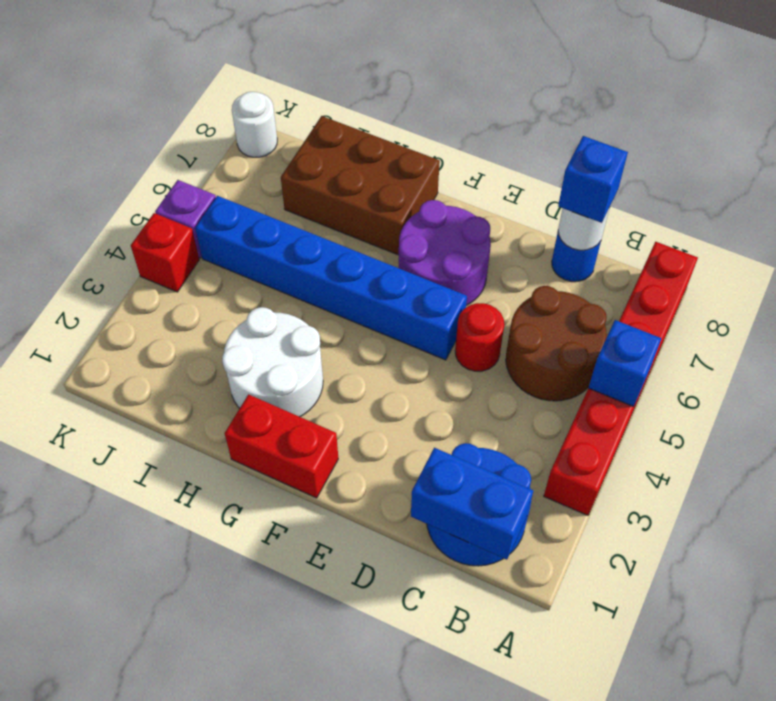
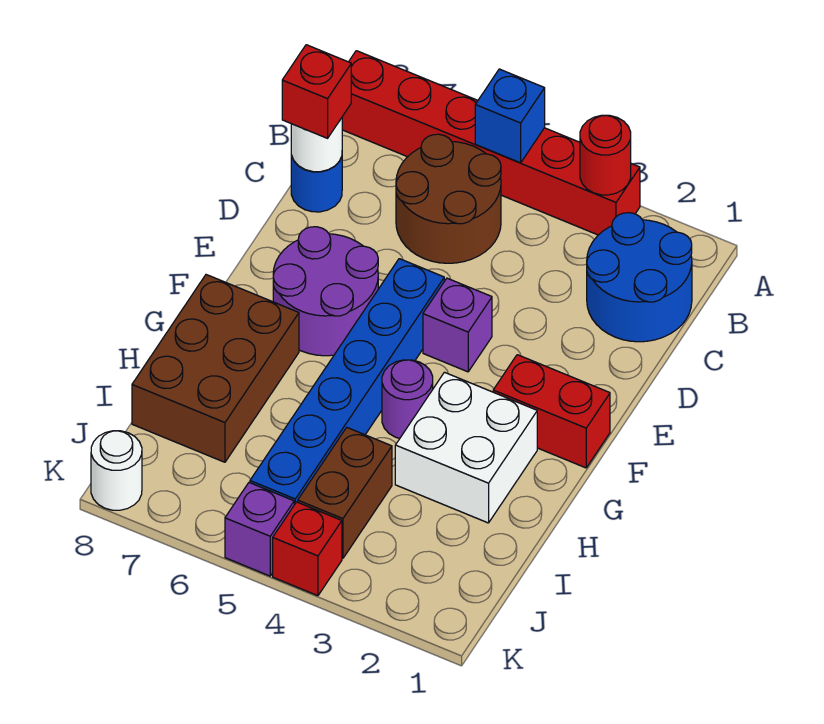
blue brick B1:C1 level 2 -> none
blue brick C8 level 3 -> red brick C8 level 3
red round brick D5 level 1 -> red round brick A3 level 2
none -> purple brick E4 level 1
red brick F1:G1 level 1 -> red brick F1:F2 level 1
white round brick G2:H3 level 1 -> white brick G2:H3 level 1
none -> purple round brick G4 level 1
none -> brown brick I4:J4 level 1

